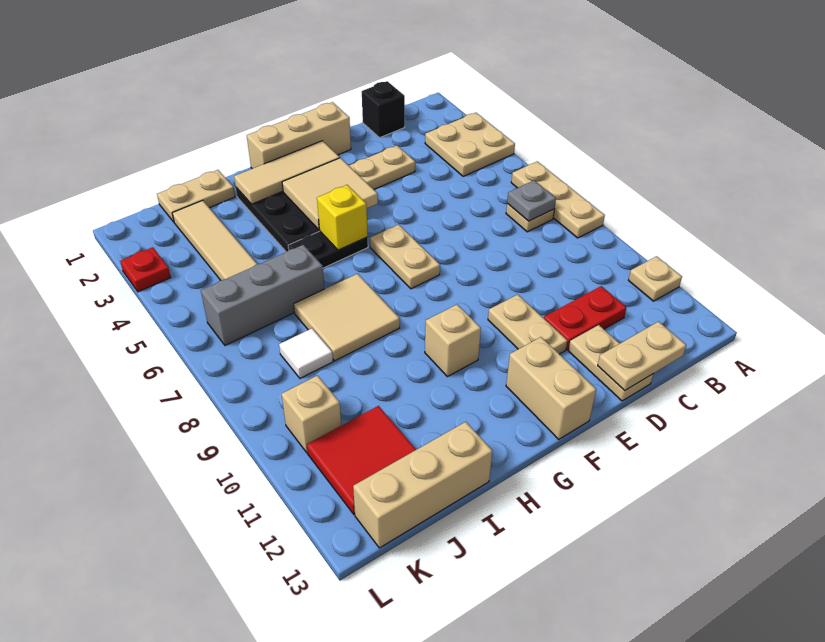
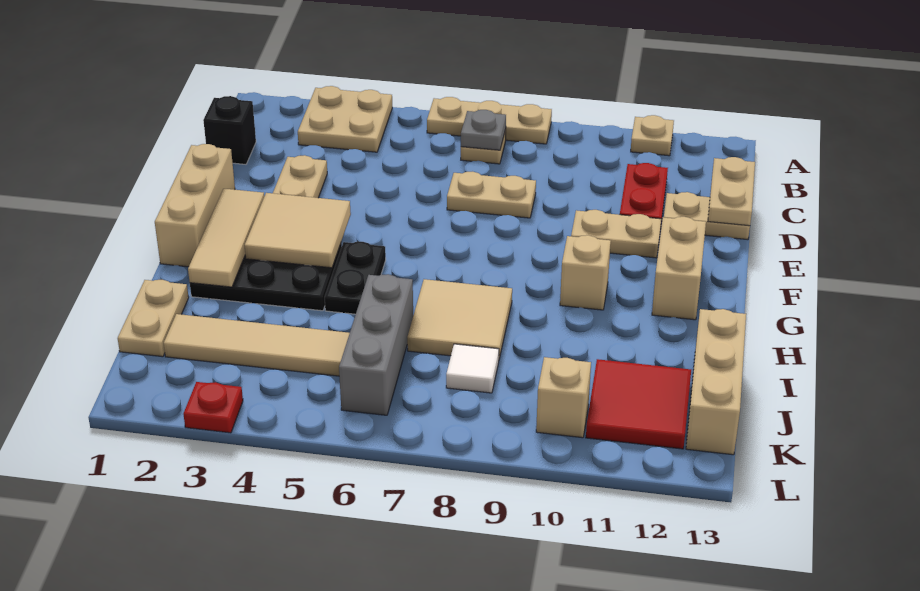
tan plate F6:F7 level 1 -> tan plate D7:D8 level 1
tan brick F12:F13 level 1 -> tan brick F12:G12 level 1
yellow brick G5 level 2 -> none

